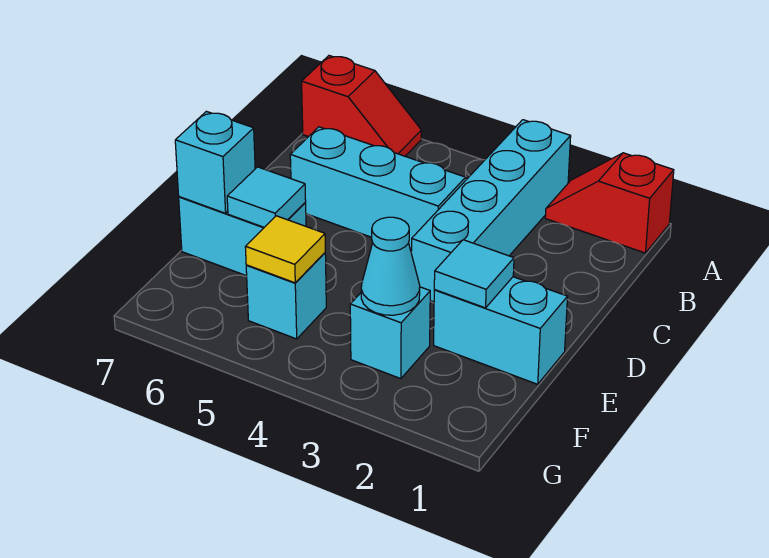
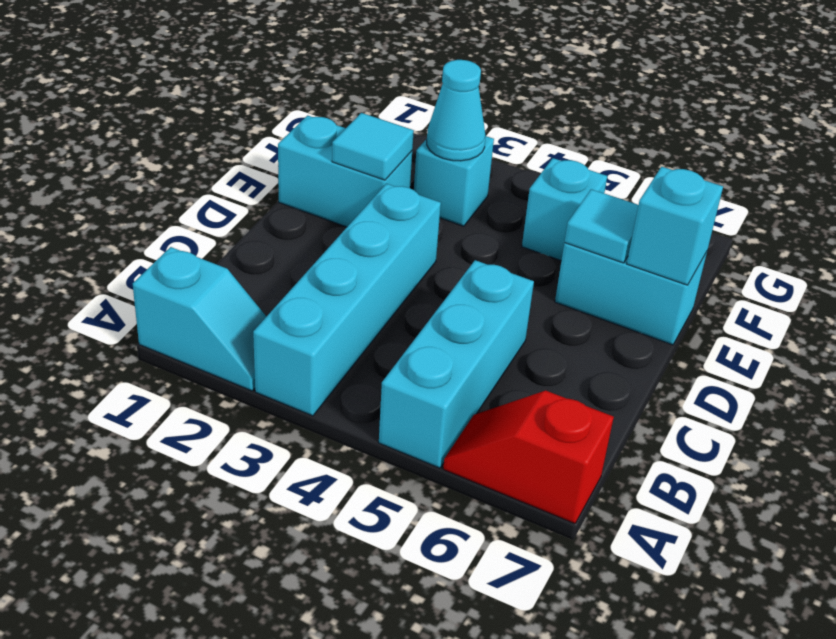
red slope A1:A2 level 1 top 1 -> cyan slope A1:A2 level 1 top 1
cyan brick C4:C6 level 1 -> cyan brick A5:C5 level 1
yellow tile F5 level 2 -> none

